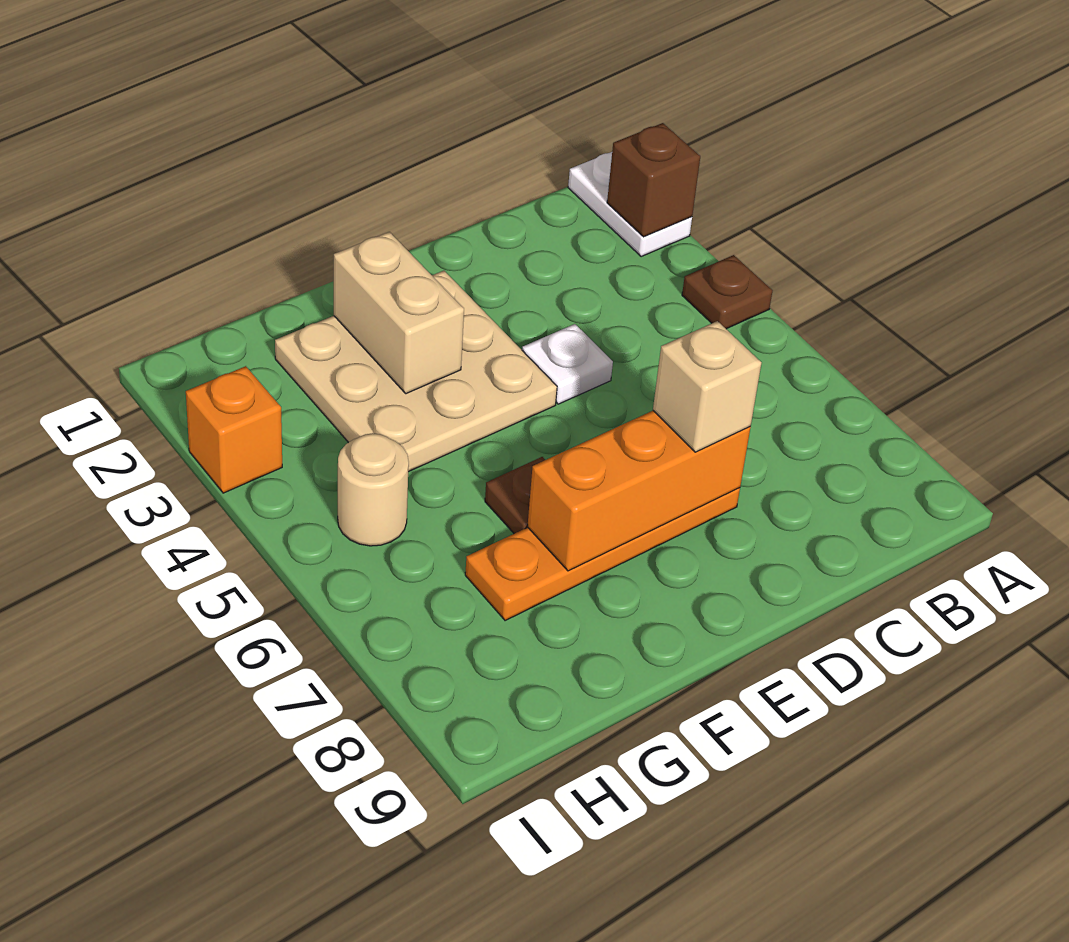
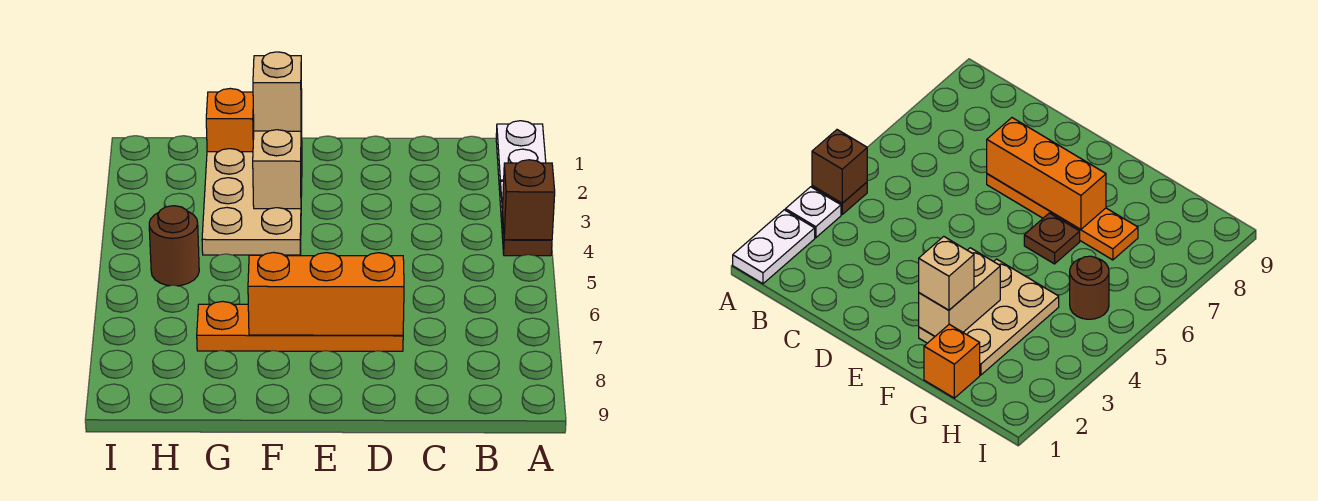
brown brick A2 level 2 -> brown brick A4 level 2
white plate D4 level 1 -> white plate A3 level 1
tan brick D7 level 3 -> tan brick F2 level 3
tan plate E2:G4 level 1 -> tan plate F2:G4 level 1
tan round brick H5 level 1 -> brown round brick H5 level 1
orange brick I3 level 1 -> orange brick G1 level 1

